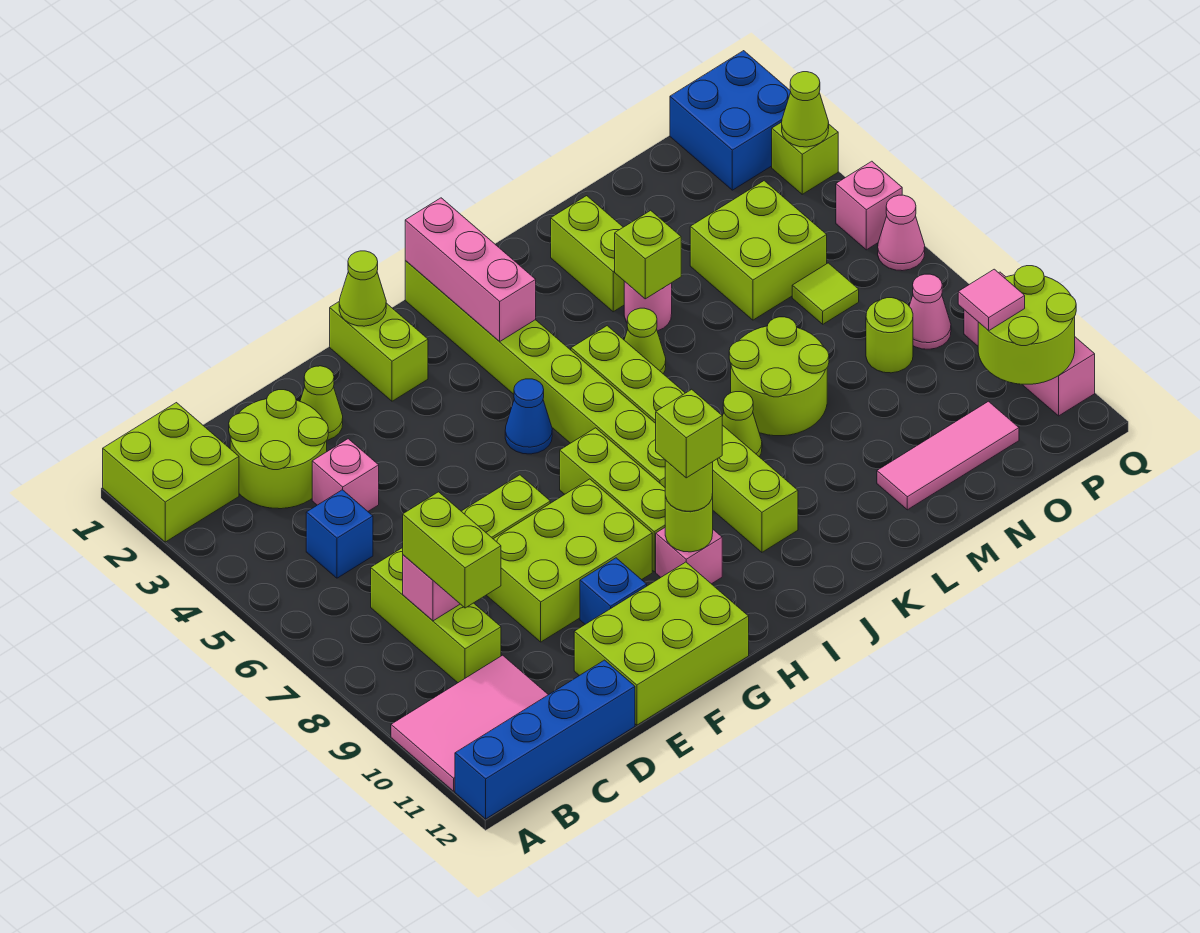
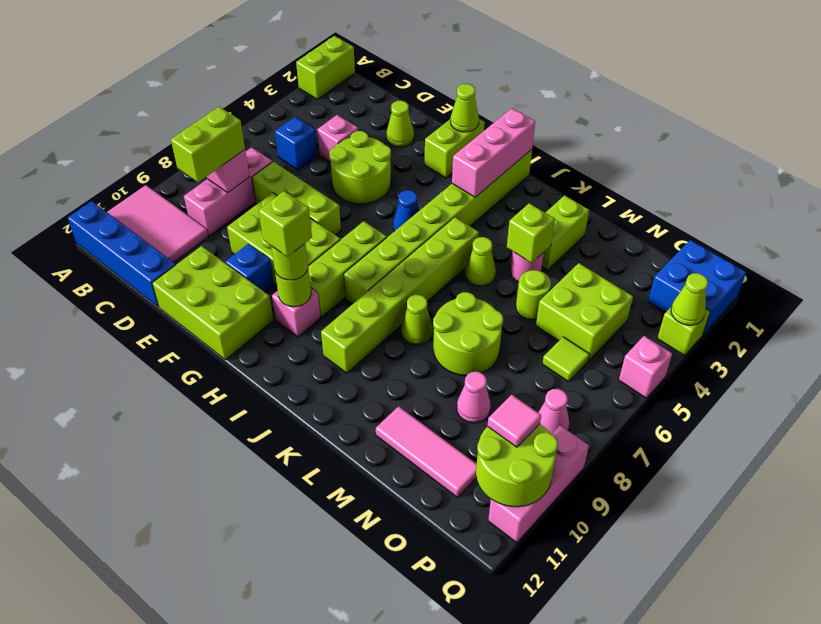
lime brick A1:B2 level 1 -> lime brick A1:A2 level 1
lime round brick C2:D3 level 1 -> lime round brick E4:F5 level 1
lime brick C7:C9 level 1 -> pink brick C7:C9 level 1
lime round brick O8 level 1 -> lime round brick M5 level 1
pink cone Q6 level 1 -> pink cone N9 level 1

